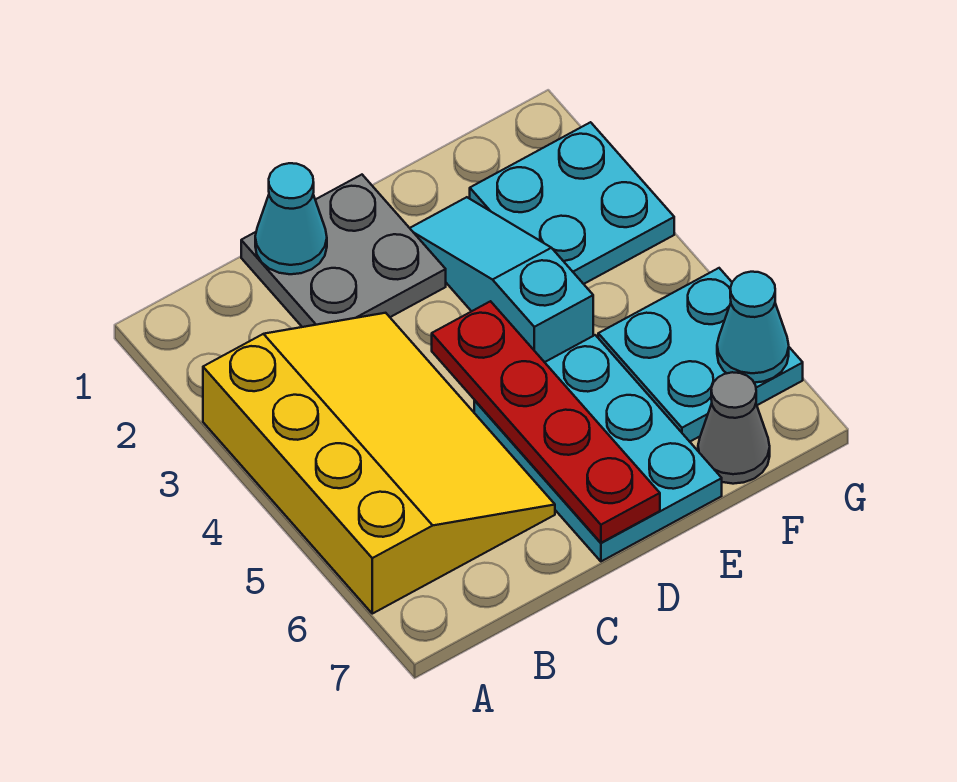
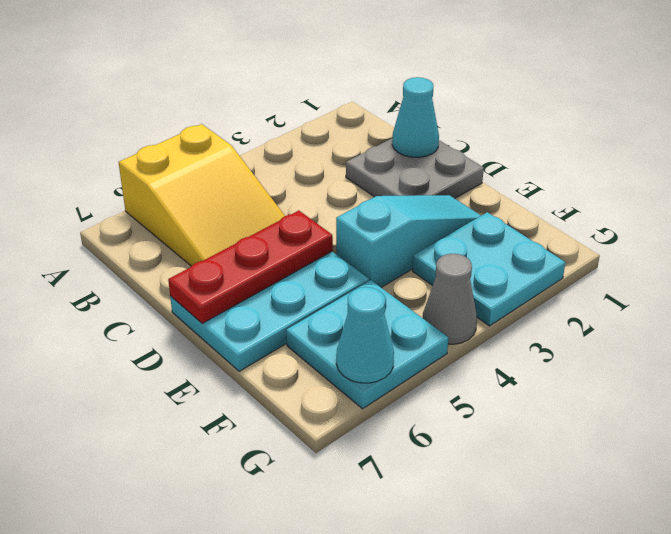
yellow slope A3:C6 level 1 top A -> yellow slope A5:C6 level 1 top A
red plate D4:D7 level 2 -> red plate D5:D7 level 2
grey cone F7 level 1 -> grey cone G4 level 1

